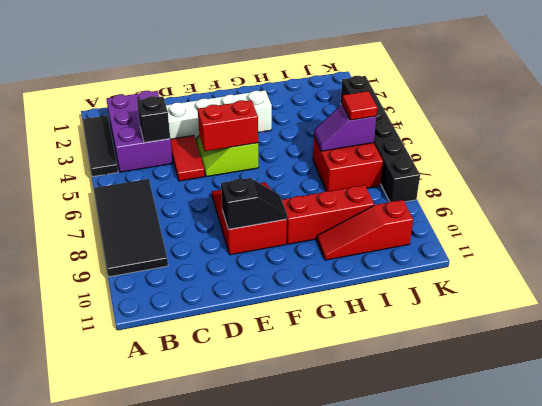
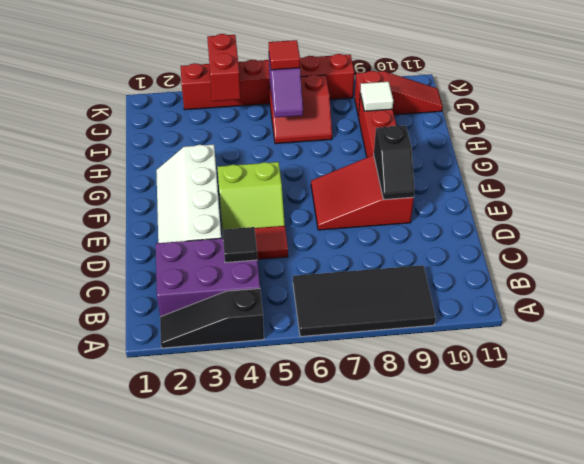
black tile A2:A4 level 1 -> black slope A2:A4 level 1 top 4
black brick C4 level 2 -> black tile C4 level 2
red brick E5:F5 level 2 -> red brick J4:K4 level 2
black slope E9:F9 level 2 top E -> black slope E9:F9 level 2 top F
red slope H10:J10 level 1 top J -> red slope J9:J11 level 1 top 9
red brick I6:J7 level 1 -> red slope I6:J7 level 1 top J
none -> white tile I9 level 2
black brick K3:K8 level 1 -> red brick K3:K8 level 1

